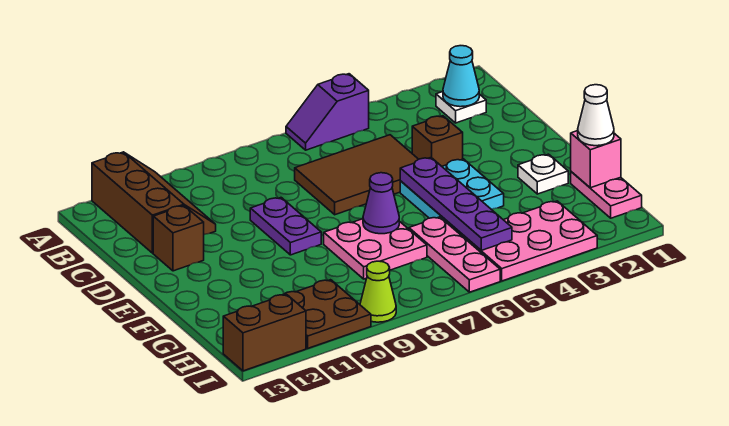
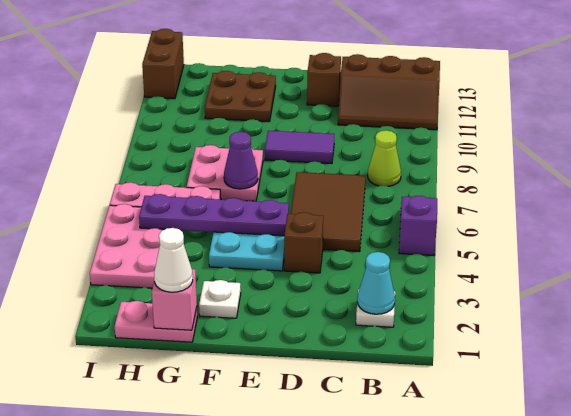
purple plate D9:E9 level 1 -> purple tile D9:E9 level 1
brown plate H10:I11 level 1 -> brown plate F11:G12 level 1
lime cone I9 level 1 -> lime cone B8 level 1

